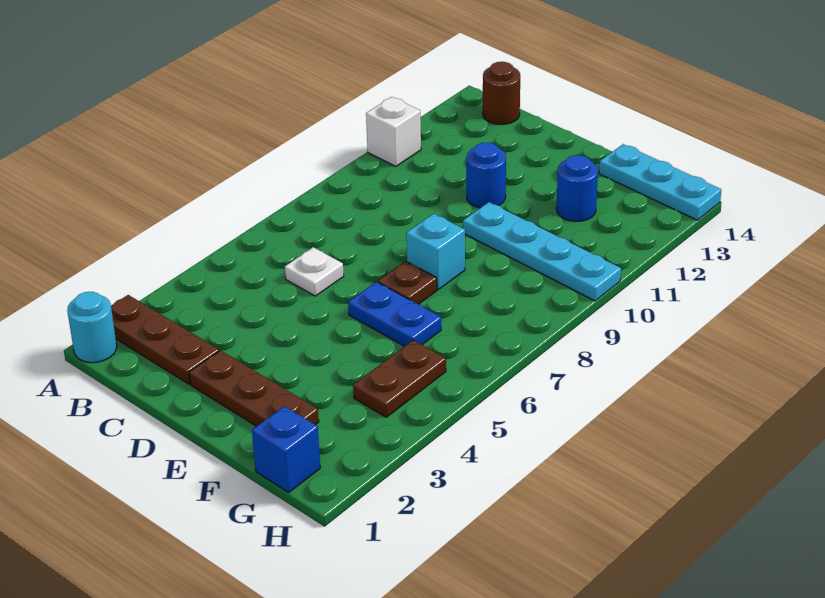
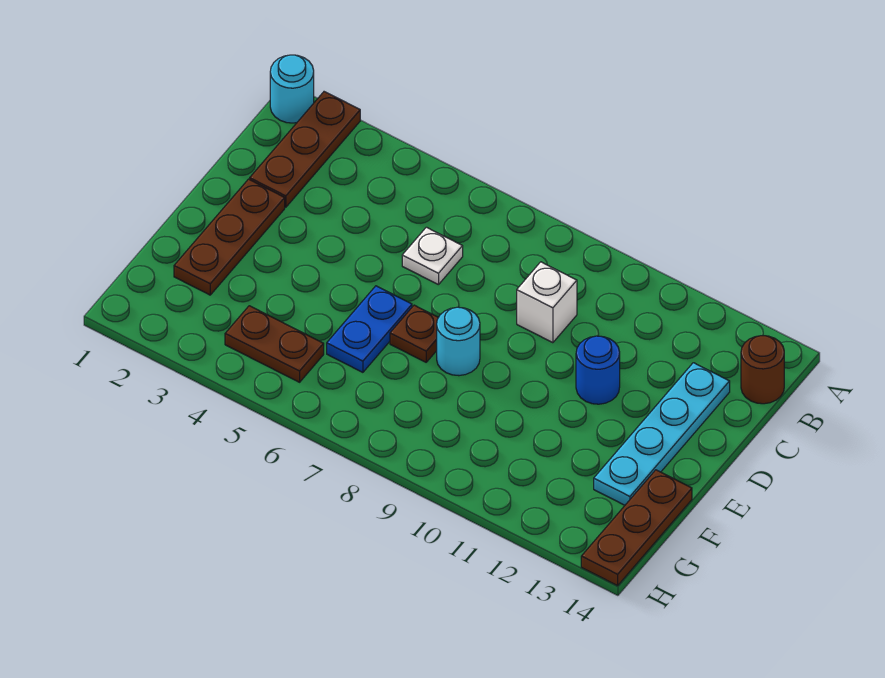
white brick A11 level 1 -> white brick C9 level 1
cyan brick E8 level 1 -> cyan round brick E8 level 1
cyan plate E10:H10 level 1 -> cyan plate C13:F13 level 1
blue round brick F12 level 1 -> none
cyan plate F14:H14 level 1 -> brown plate F14:H14 level 1
blue brick G1 level 1 -> none

